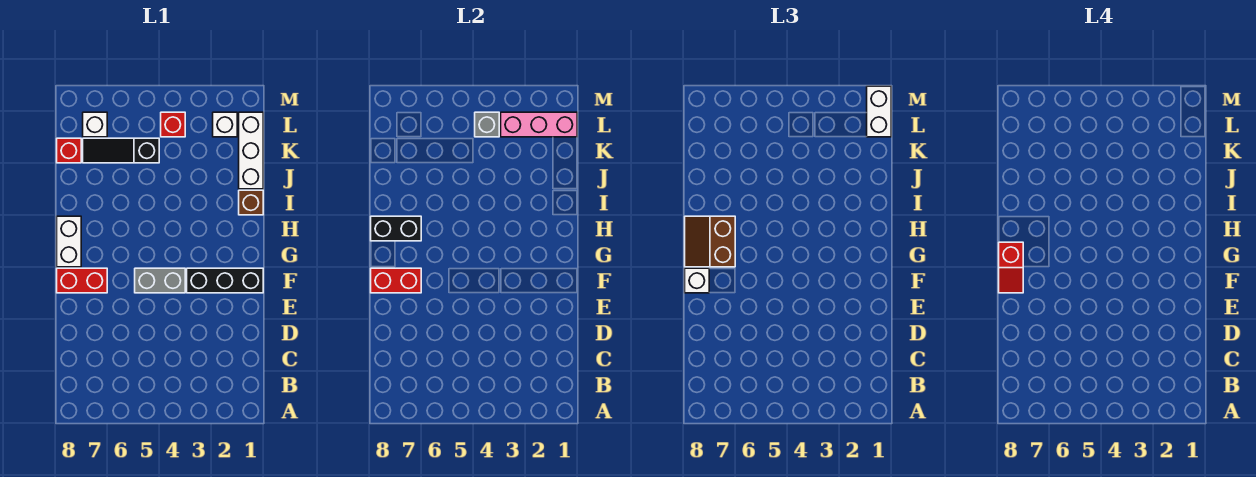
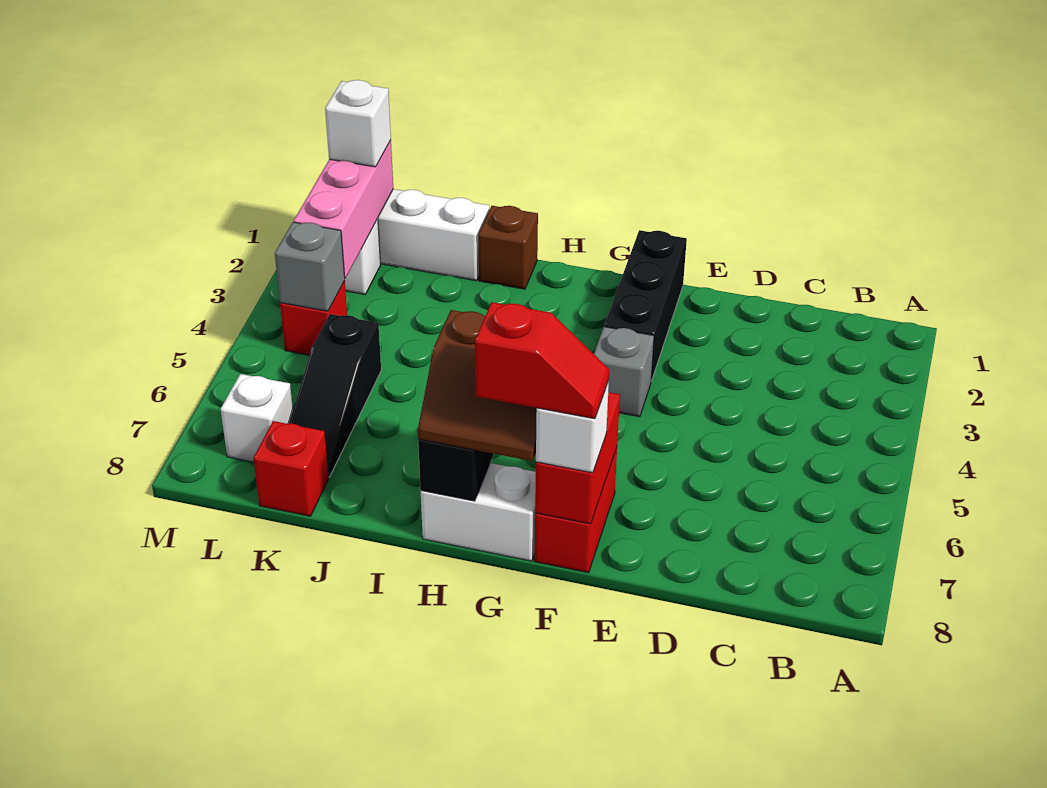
grey brick F4:F5 level 1 -> grey brick F4 level 1
white brick L1:M1 level 3 -> white brick L1 level 3

